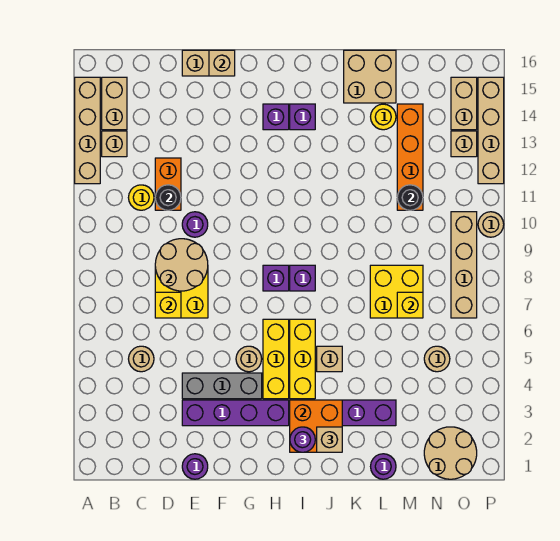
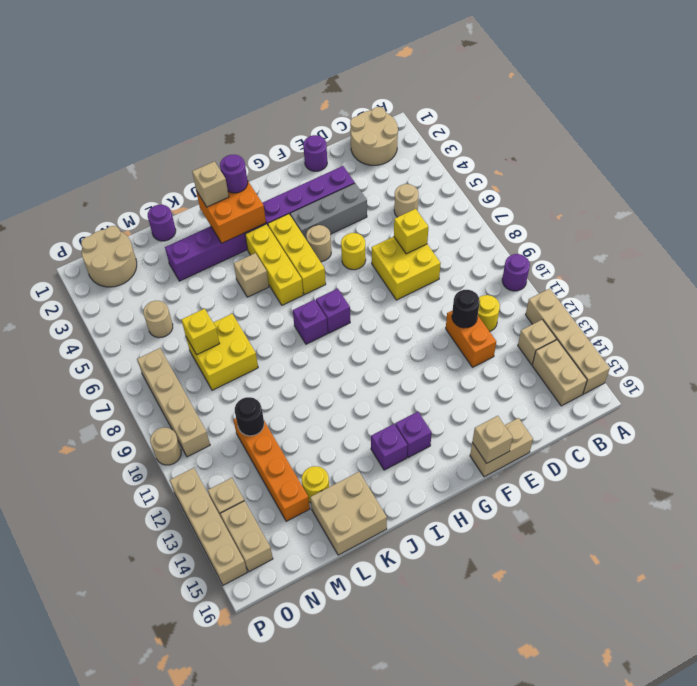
tan round brick D8:E9 level 2 -> tan round brick B1:C2 level 1
purple round brick E10 level 1 -> purple round brick A10 level 1
none -> yellow round brick F6 level 1

